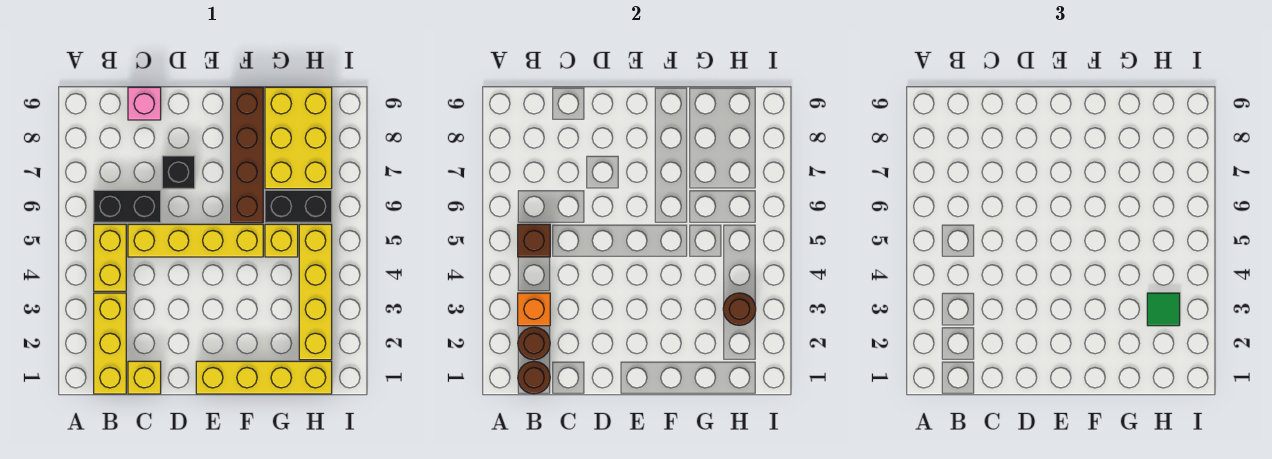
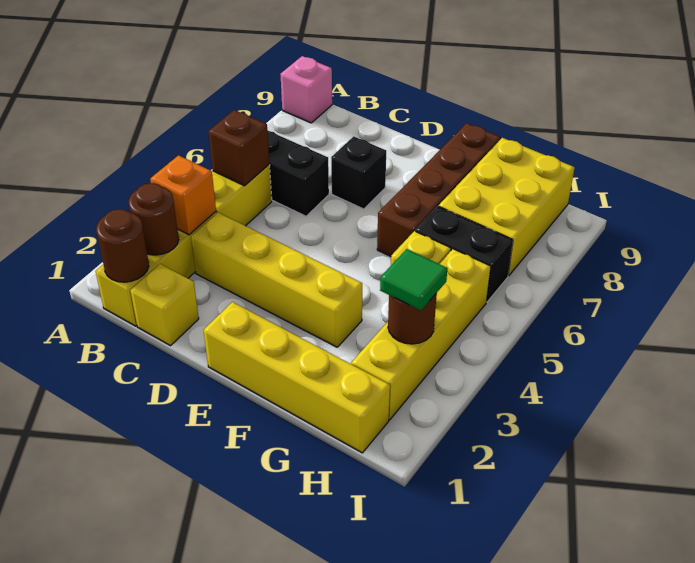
yellow brick C5:F5 level 1 -> yellow brick C3:F3 level 1
pink brick C9 level 1 -> pink brick A9 level 1

